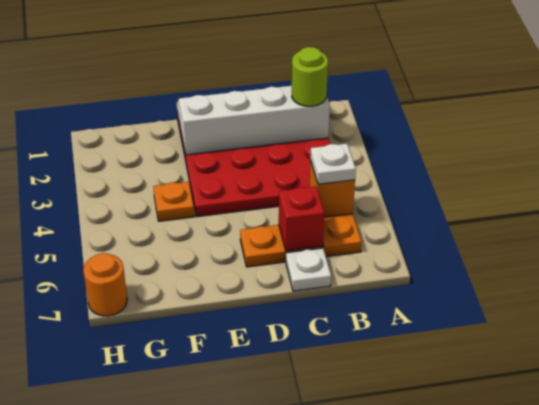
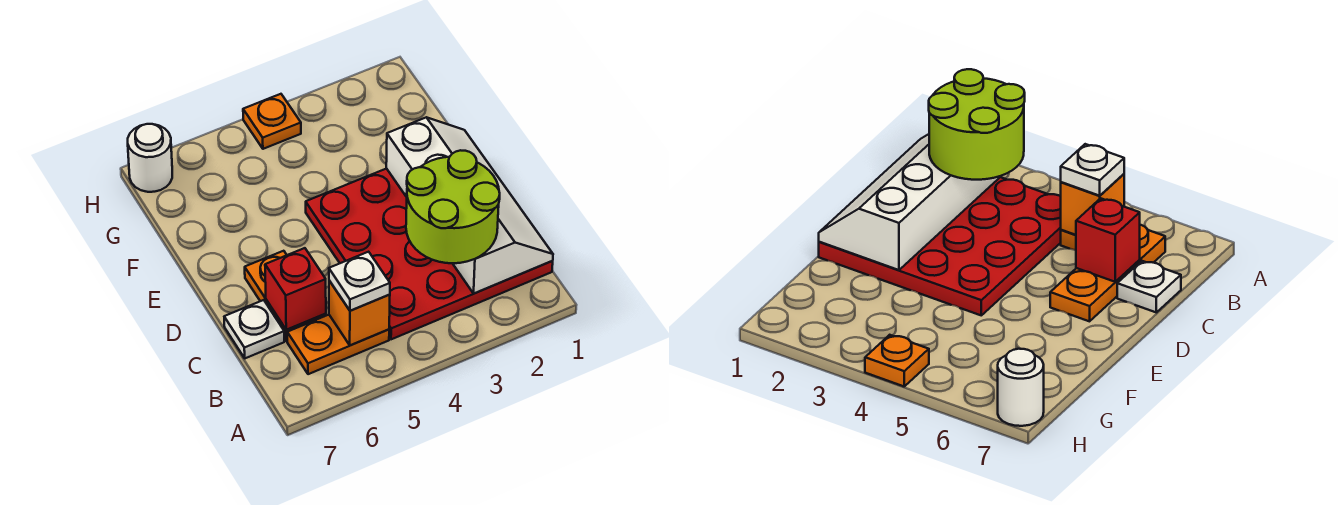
lime round brick B2 level 3 -> lime round brick B2:C3 level 3
orange plate F4 level 1 -> orange plate H4 level 1
orange round brick H7 level 1 -> white round brick H7 level 1

